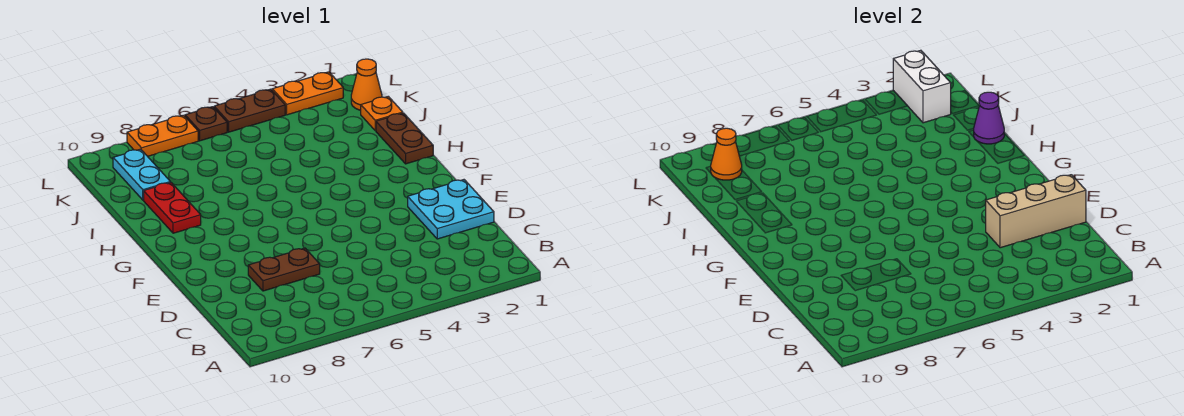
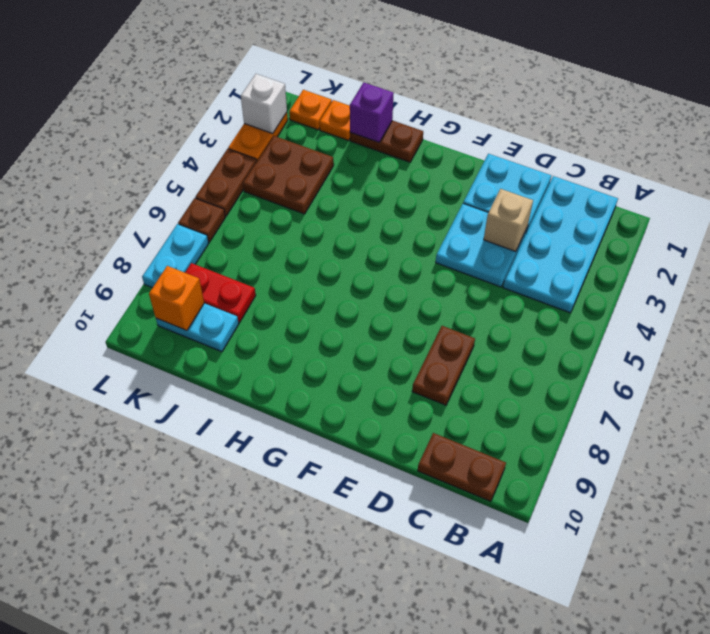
none -> cyan plate B1:C4 level 1
none -> brown plate B10:C10 level 1
tan brick D1:D3 level 2 -> tan brick D3 level 2
none -> cyan plate D3:E4 level 1
red plate H9:I9 level 1 -> red plate J8:K8 level 1
purple cone I1 level 2 -> purple brick I1 level 2
none -> brown plate J3:K4 level 1
orange cone K1 level 1 -> orange plate K1 level 1
white brick K2:L2 level 2 -> white brick L2 level 2
orange cone K9 level 2 -> orange brick K9 level 2
orange plate L7:L8 level 1 -> cyan plate L7:L8 level 1

